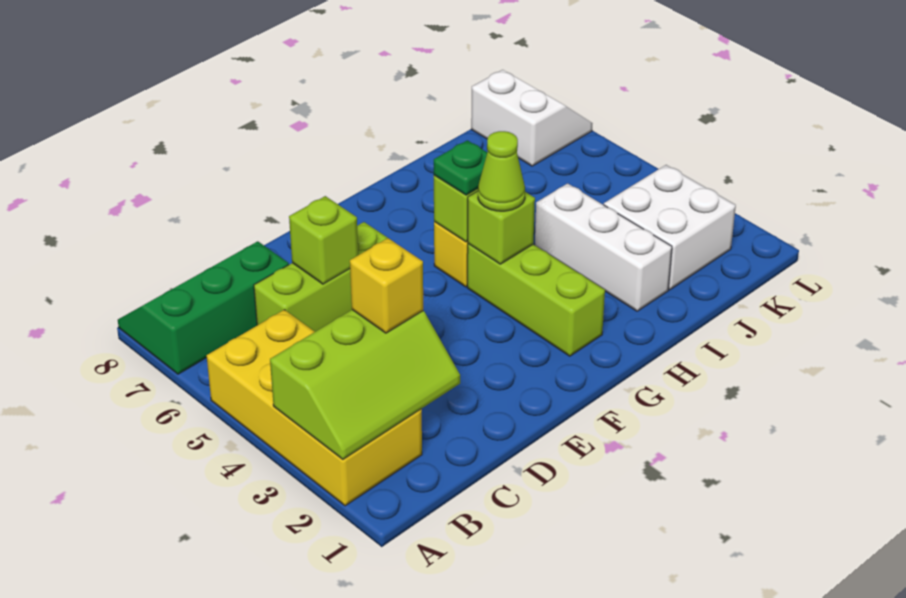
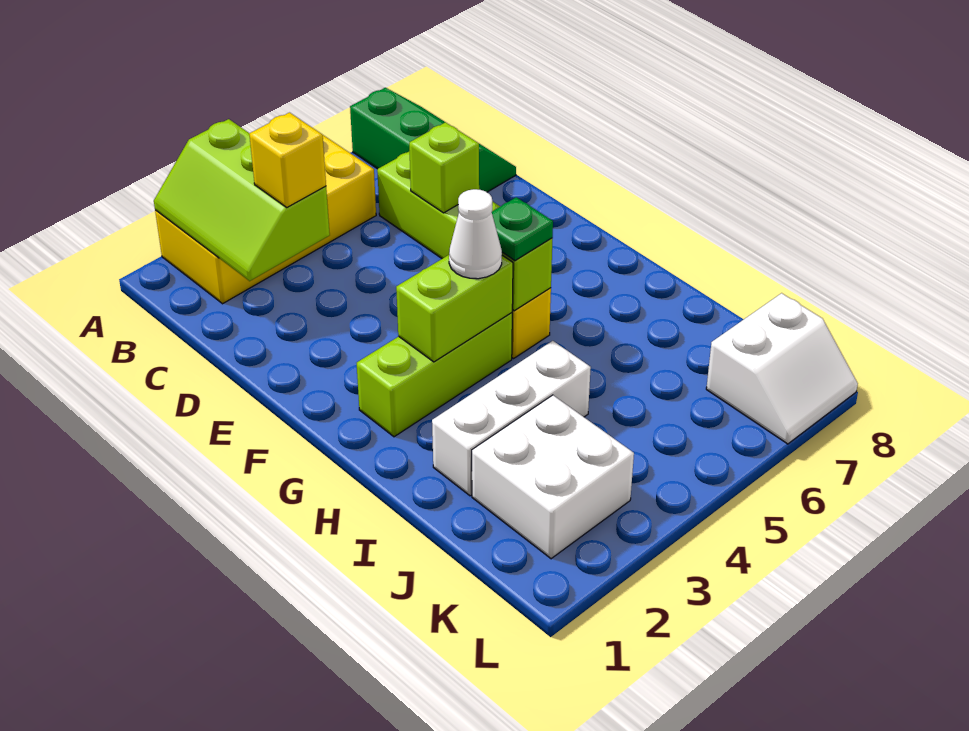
lime brick G4 level 2 -> lime brick G3:G4 level 2
lime cone G4 level 3 -> white cone G4 level 3

